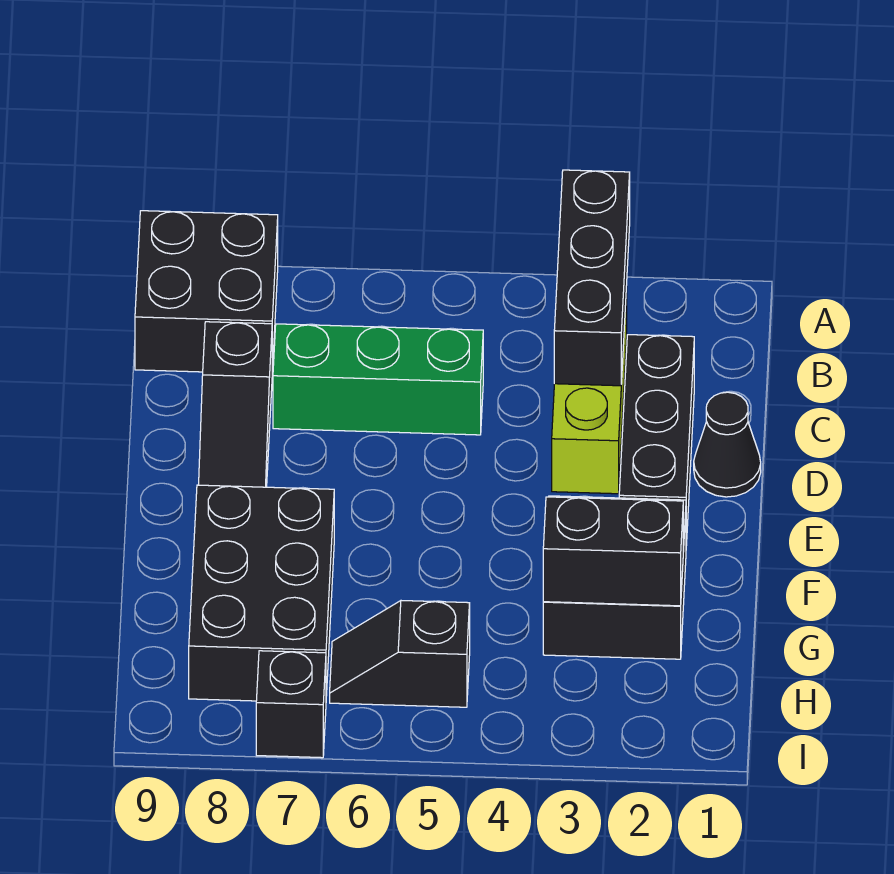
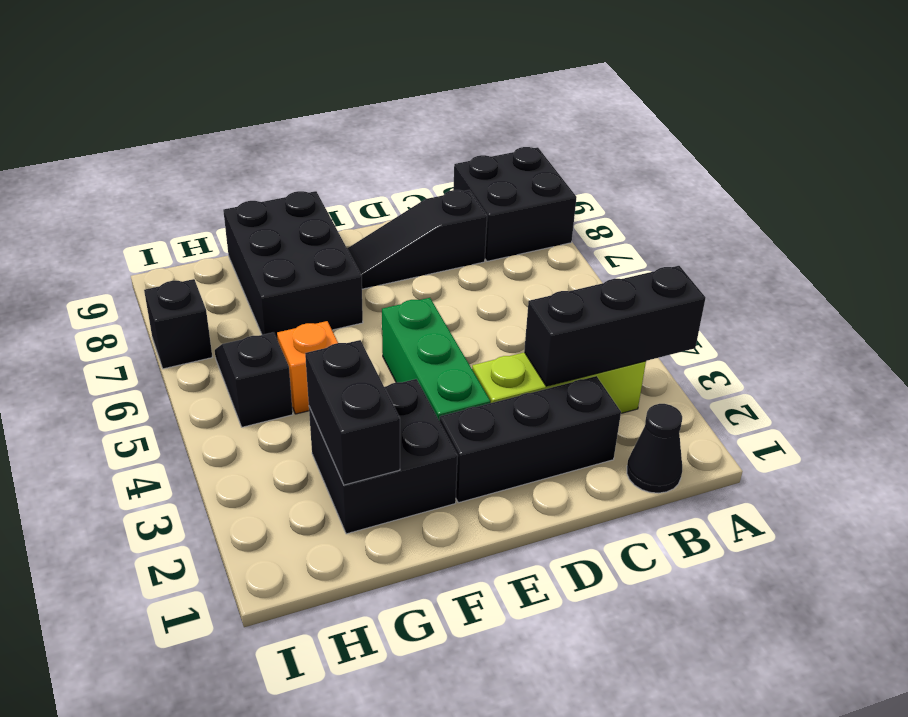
green brick C5:C7 level 1 -> green brick E3:E5 level 1
black cone D1 level 1 -> black cone B1 level 1
black brick F7:H8 level 1 -> black brick F7:G9 level 1
none -> orange brick G5 level 1

